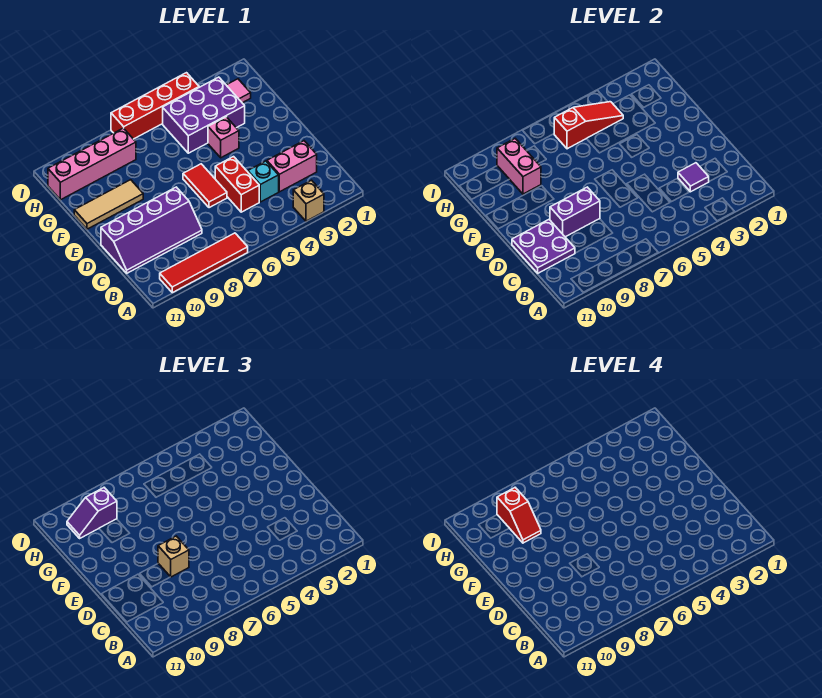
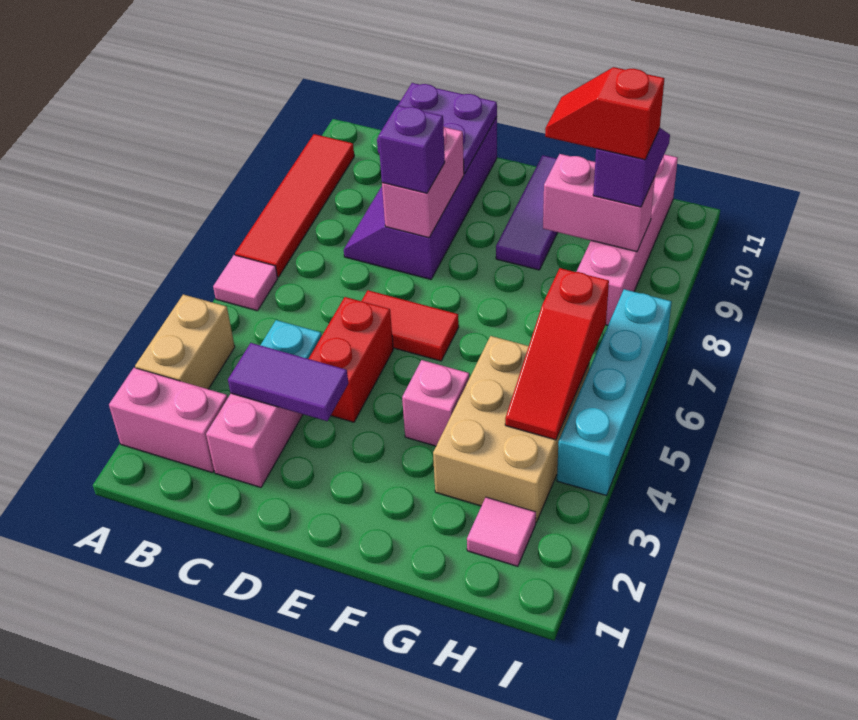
none -> pink brick A2:B2 level 1
tan brick A3 level 1 -> tan brick A3:A4 level 1
none -> pink tile A6 level 1
purple tile C3 level 2 -> purple tile C3:D3 level 2
red brick C5:D5 level 1 -> red brick D4:D5 level 1
purple brick D8:D9 level 2 -> pink brick D8:D9 level 2
tan brick D8 level 3 -> purple brick D8 level 3
tan tile F9:F11 level 1 -> purple tile F9:F11 level 1
purple brick G3:H5 level 1 -> tan brick G3:H5 level 1
red brick I4:I7 level 1 -> cyan brick I4:I7 level 1

